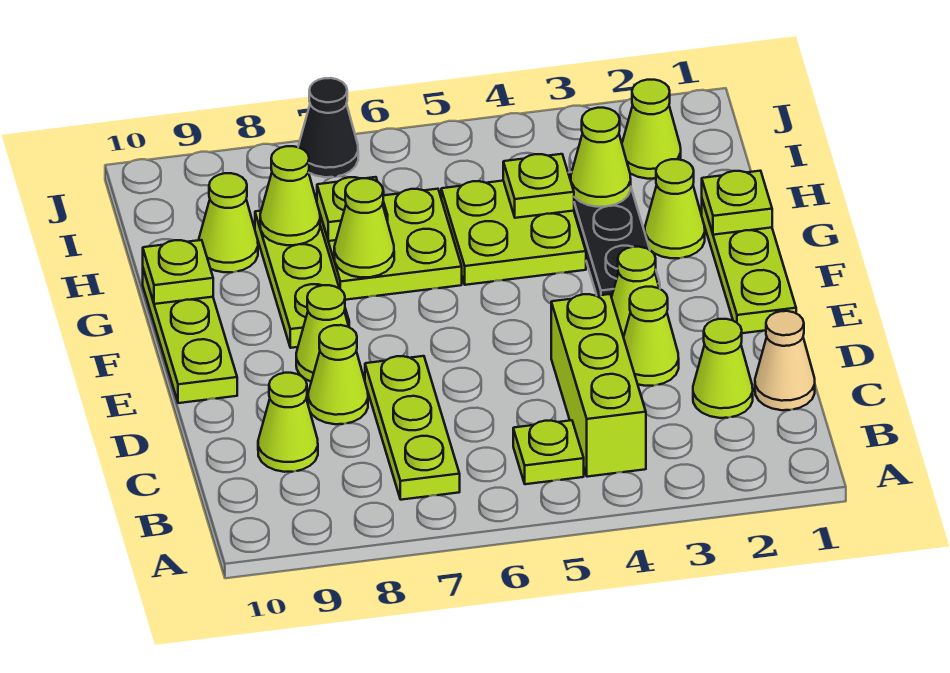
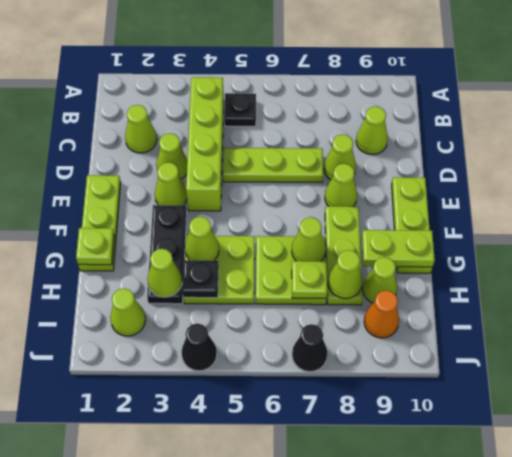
lime brick B4:D4 level 1 -> lime brick B4:E4 level 1
lime plate B5 level 1 -> black plate B5 level 1
lime plate B7:D7 level 1 -> lime plate D5:D7 level 1
tan cone C1 level 1 -> none
lime cone G2 level 1 -> lime cone G4 level 2
lime plate G10 level 2 -> lime plate G9:G10 level 2
lime plate H4 level 2 -> black plate H4 level 2
none -> orange cone I9 level 1
none -> black cone J4 level 1

